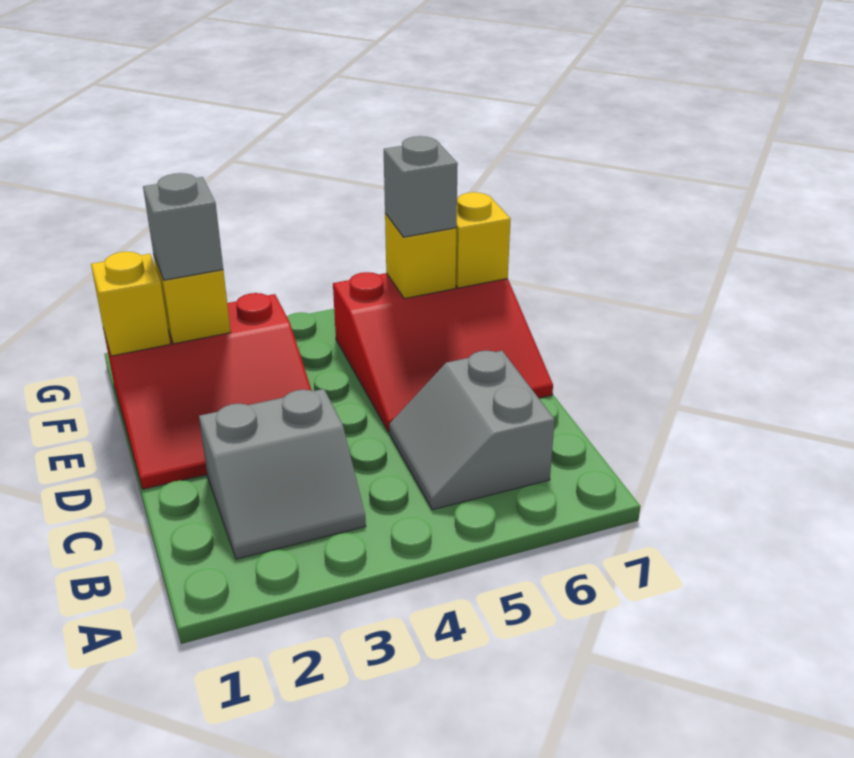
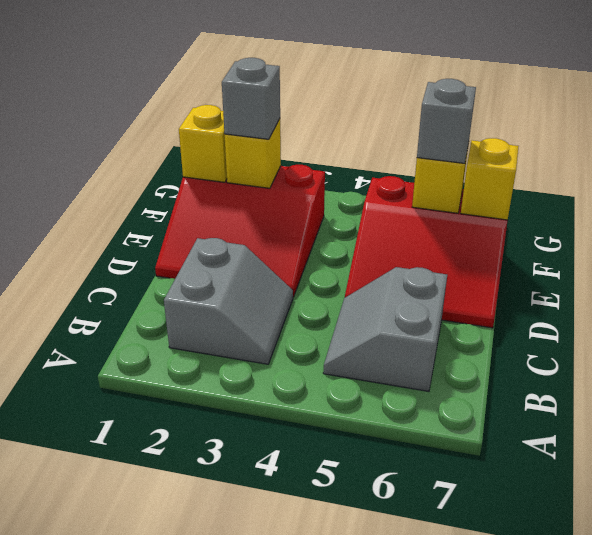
grey slope B2:C3 level 1 top C -> grey slope B2:C3 level 1 top 2

